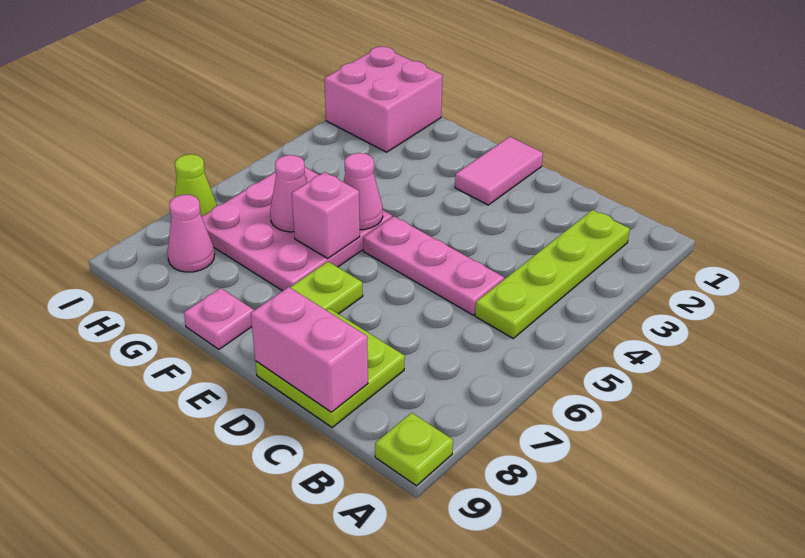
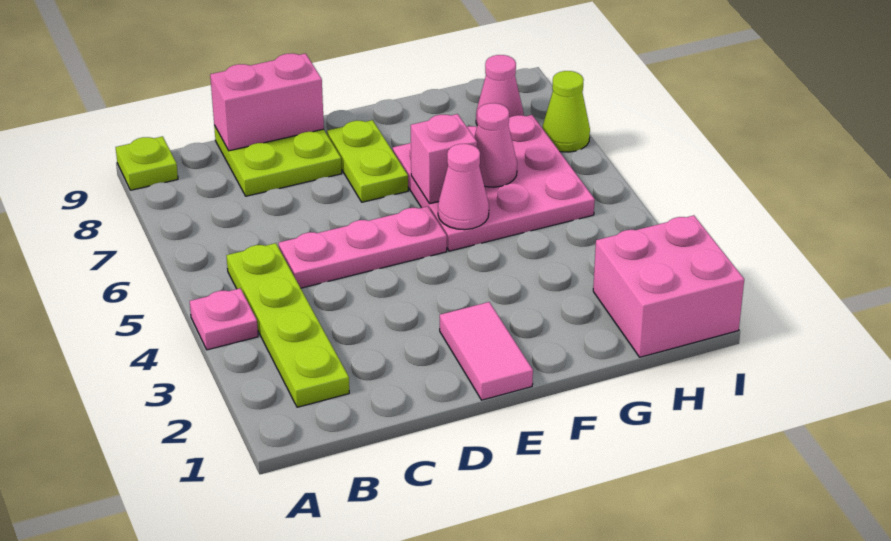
pink plate F9 level 1 -> pink plate A4 level 1

